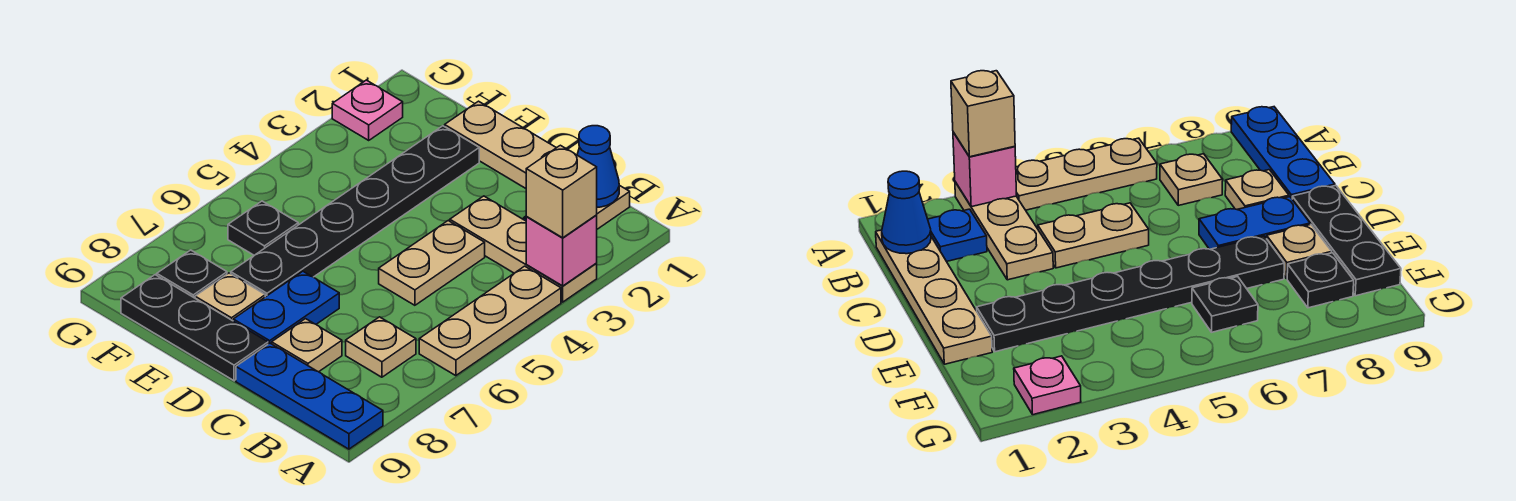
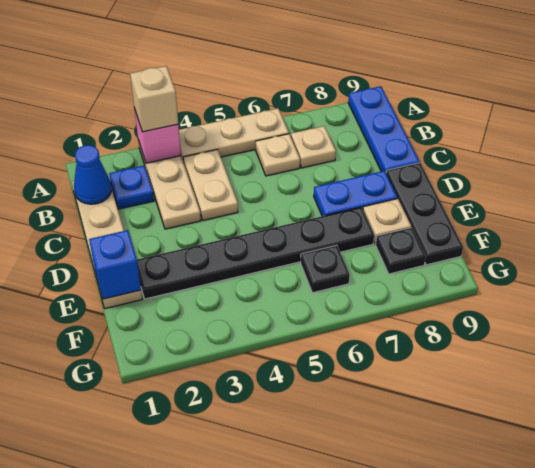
tan plate C4:C5 level 1 -> tan plate B4:C4 level 1
tan plate C8 level 1 -> tan plate B6 level 1
none -> blue brick E1 level 2
pink plate G2 level 1 -> none

